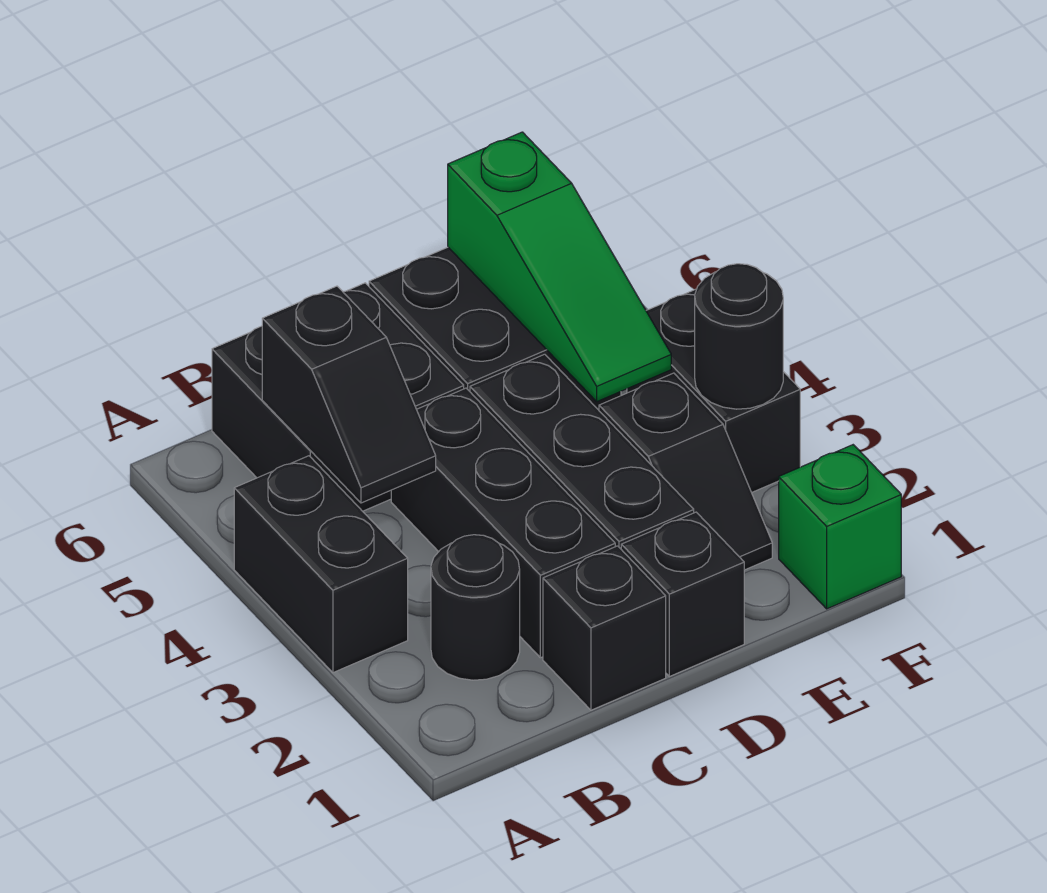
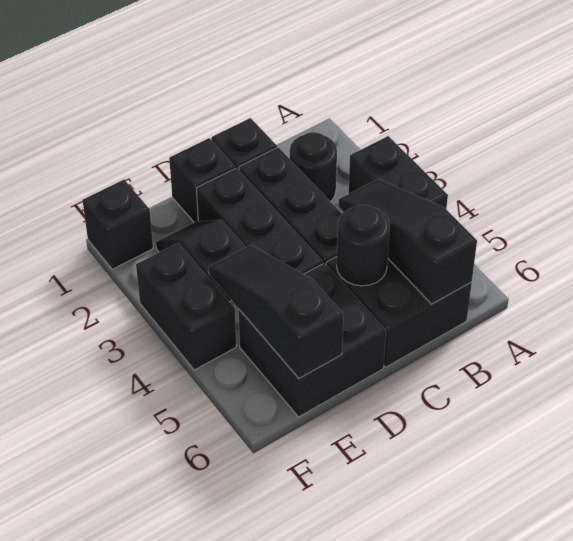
black slope B4:B5 level 2 top 5 -> black slope B4:B6 level 2 top 6
green slope E4:E6 level 2 top 6 -> black slope E4:E6 level 2 top 6
green brick F1 level 1 -> black brick F1 level 1
black round brick F3 level 2 -> black round brick C5 level 2

